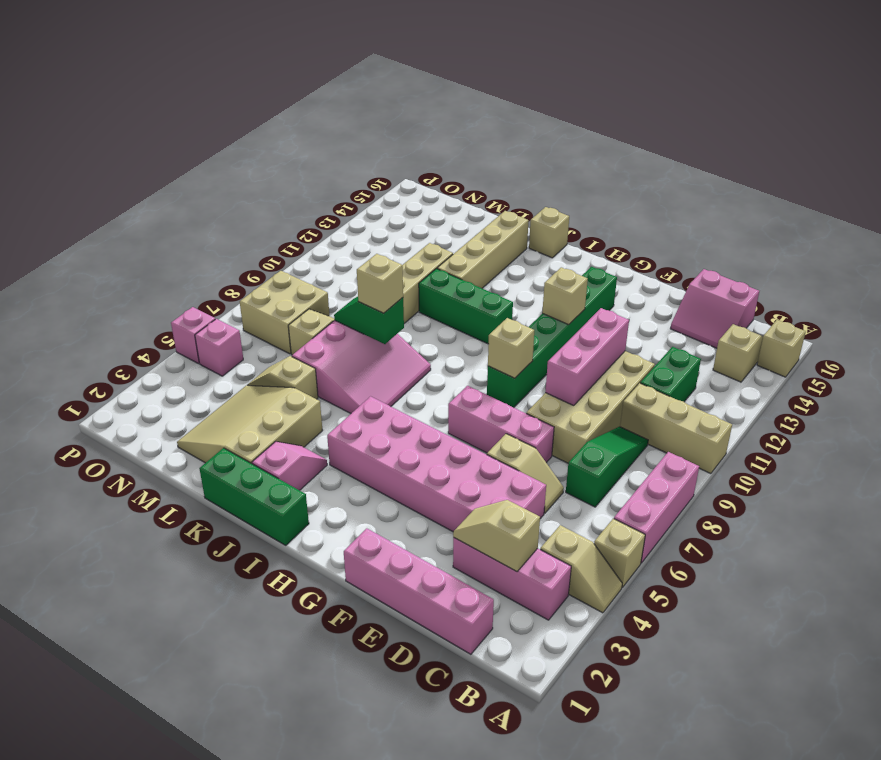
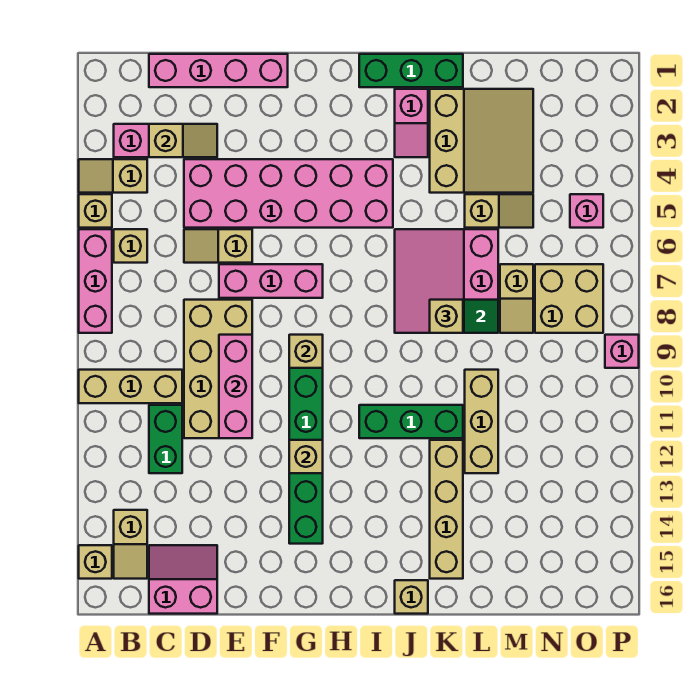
none -> tan brick B6 level 1
green slope C7:C9 level 1 top 7 -> none
pink brick P5 level 1 -> pink brick P9 level 1

